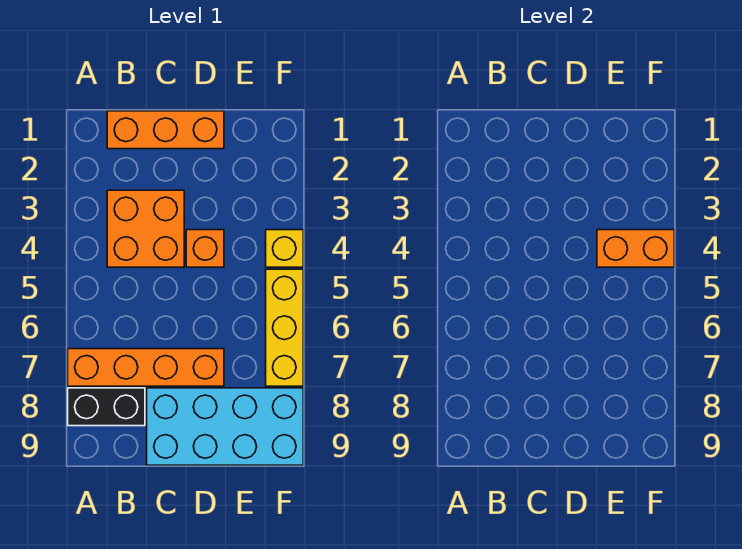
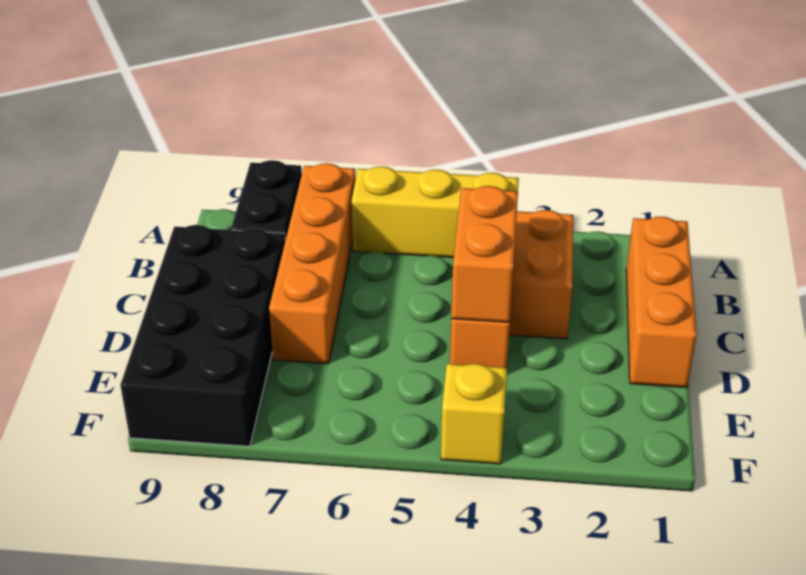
cyan brick C8:F9 level 1 -> black brick C8:F9 level 1
orange brick E4:F4 level 2 -> orange brick C4:D4 level 2
yellow brick F5:F7 level 1 -> yellow brick A4:A6 level 1

